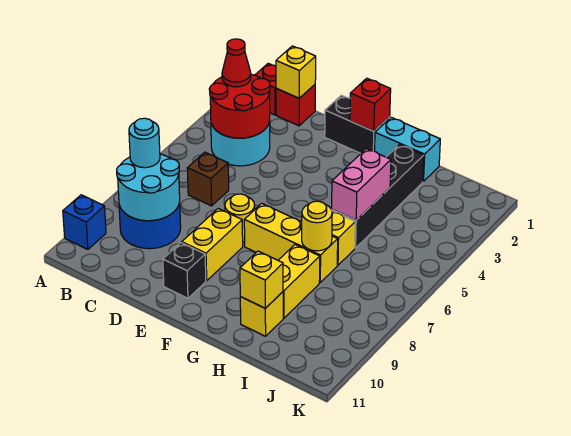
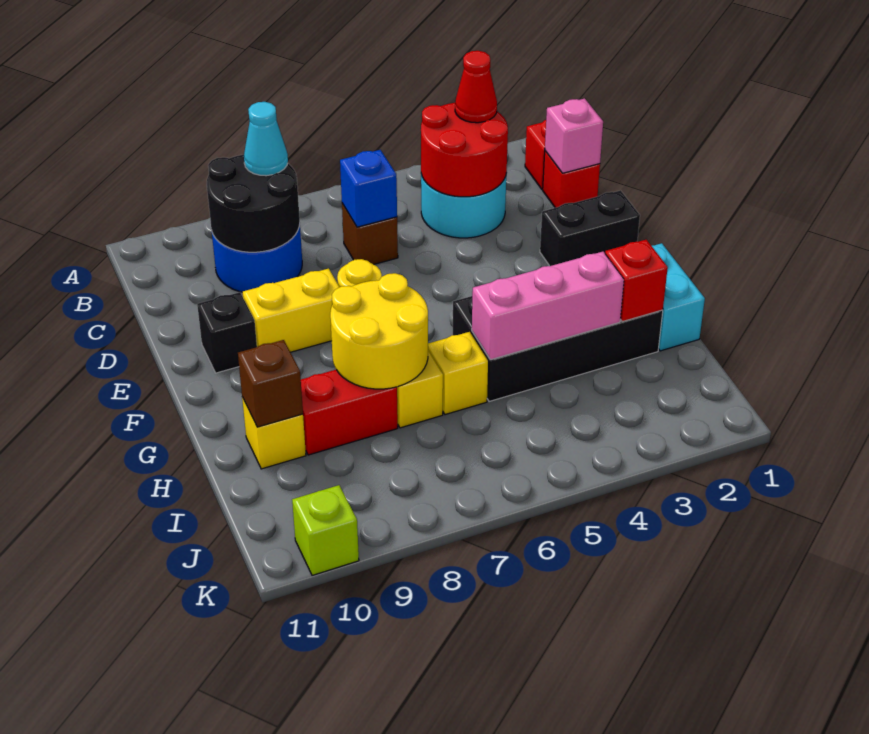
blue brick A10 level 1 -> blue brick C6 level 2
cyan round brick B8:C9 level 2 -> black round brick B8:C9 level 2
cyan round brick B8 level 3 -> cyan cone B8 level 3
yellow brick C1 level 2 -> pink brick C1 level 2
black brick E1:F1 level 1 -> black brick E1:E2 level 1
red brick F1 level 2 -> red brick H2 level 2
black brick H2:H5 level 1 -> black brick G2:H5 level 1
pink brick H4:H5 level 2 -> pink brick H3:H5 level 2
yellow round brick H7 level 2 -> yellow round brick G7:H8 level 2
yellow brick H8:H9 level 1 -> red brick H8:H9 level 1
yellow brick H10 level 2 -> brown brick H10 level 2
none -> lime brick K10 level 1

